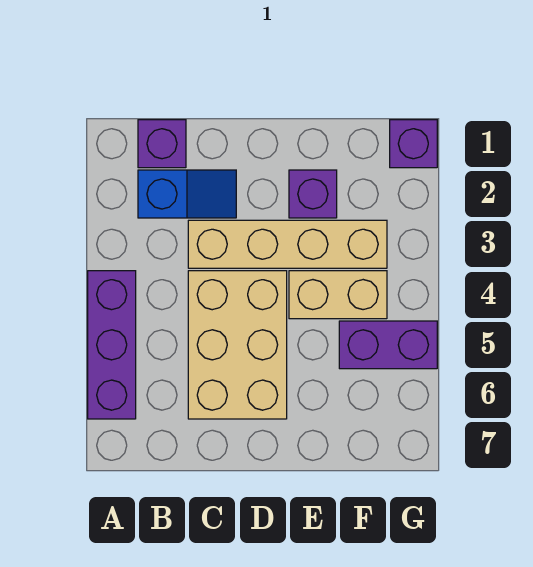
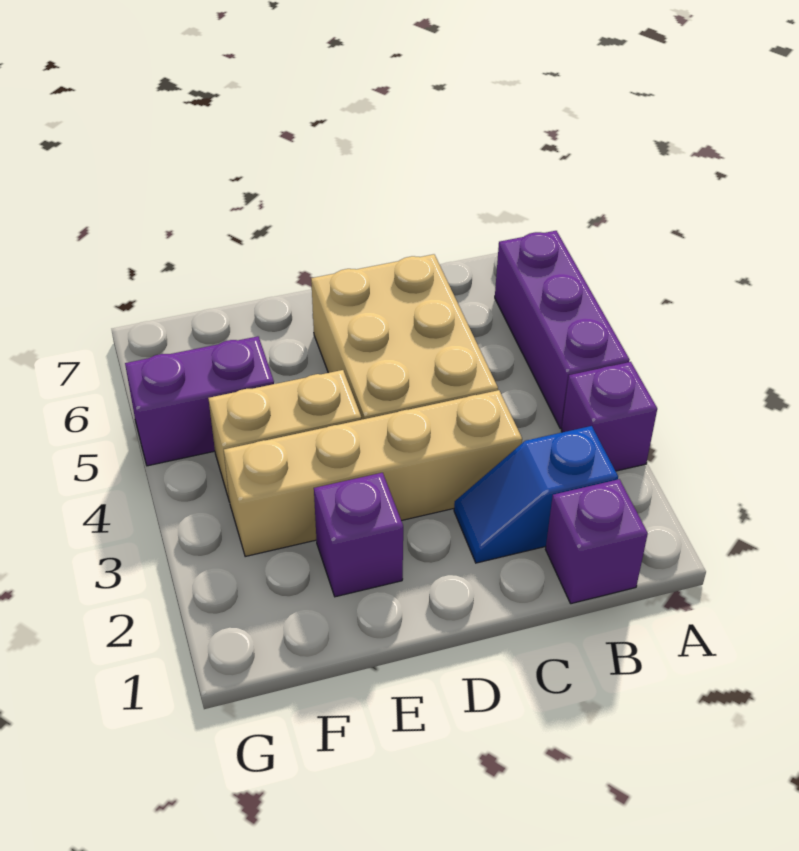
purple brick G1 level 1 -> purple brick A3 level 1

